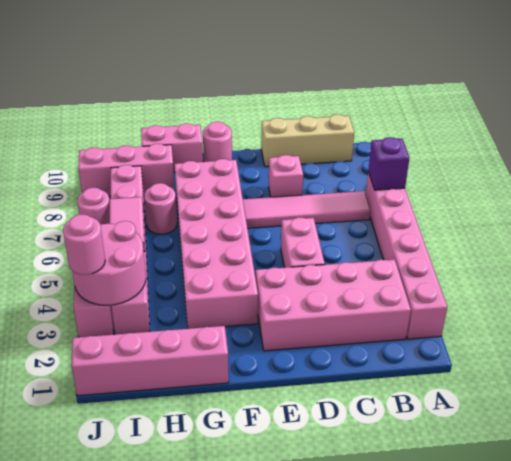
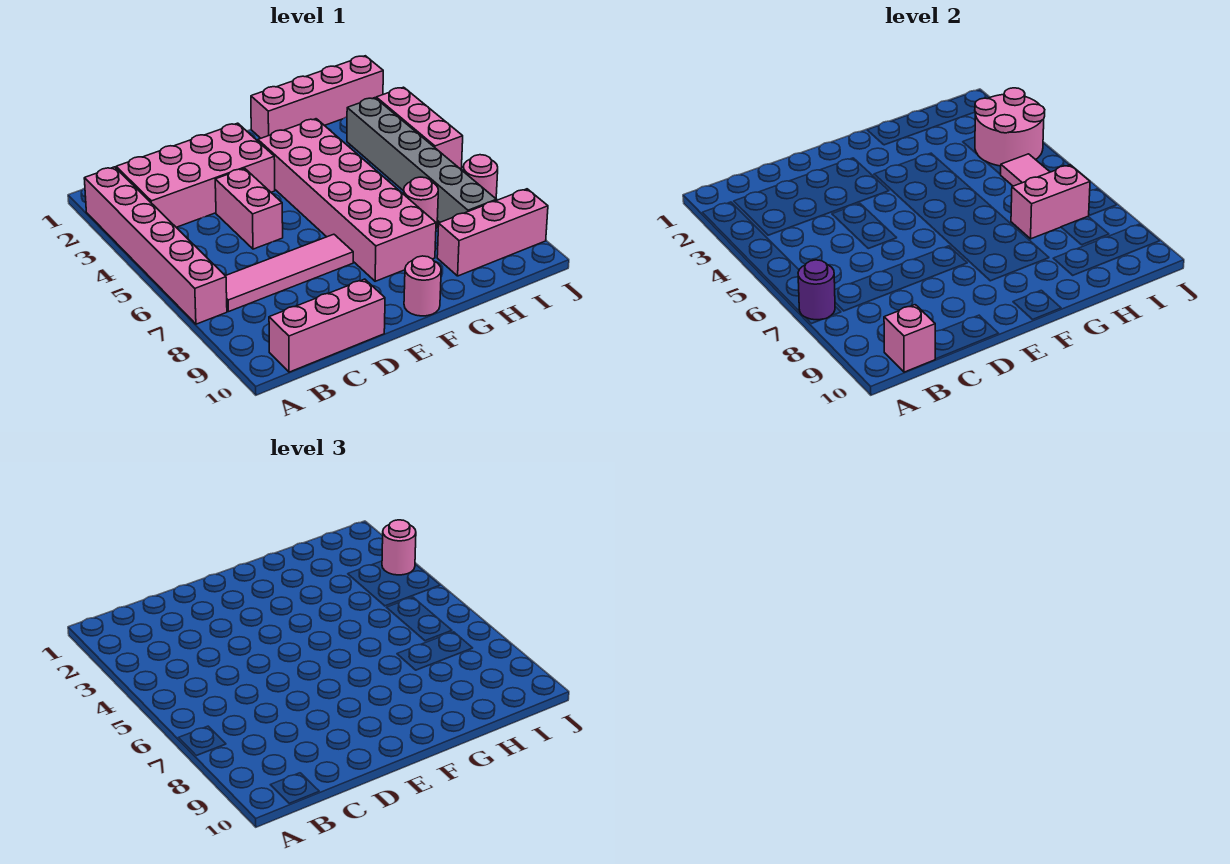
purple brick A7 level 2 -> purple round brick A7 level 2
tan brick B10:D10 level 1 -> pink brick B10:D10 level 1
pink brick D8 level 1 -> pink brick B10 level 2
pink brick G10:H10 level 1 -> pink brick H7:I7 level 2
pink brick I3:I8 level 1 -> grey brick I3:I8 level 1

